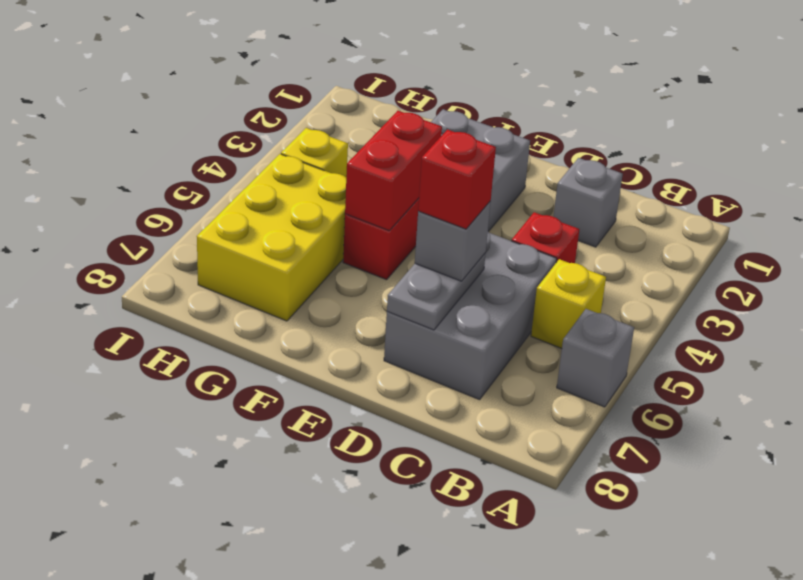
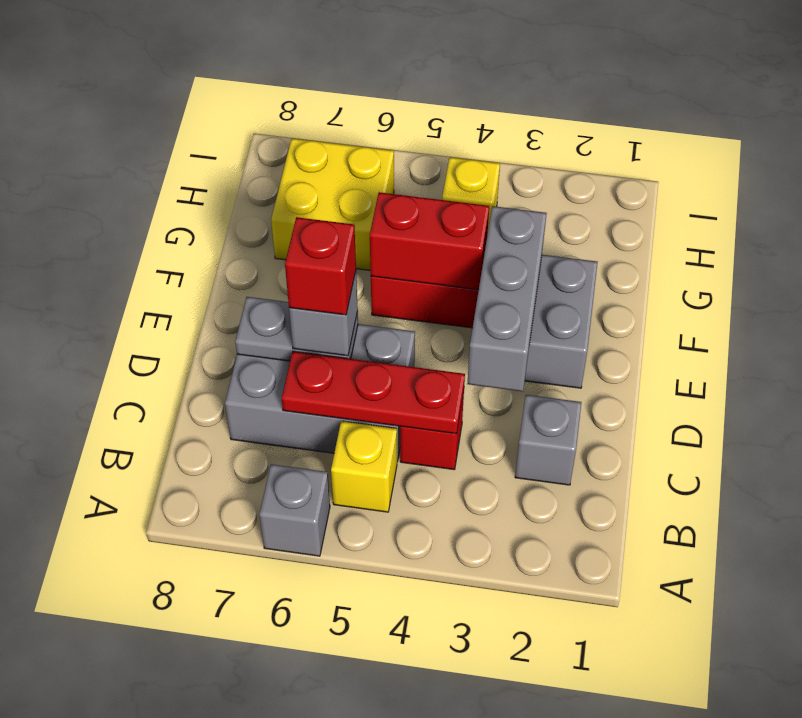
none -> red plate C4:C6 level 2
none -> grey brick D3:F3 level 2
yellow brick G5:H7 level 1 -> yellow brick G6:H7 level 1

